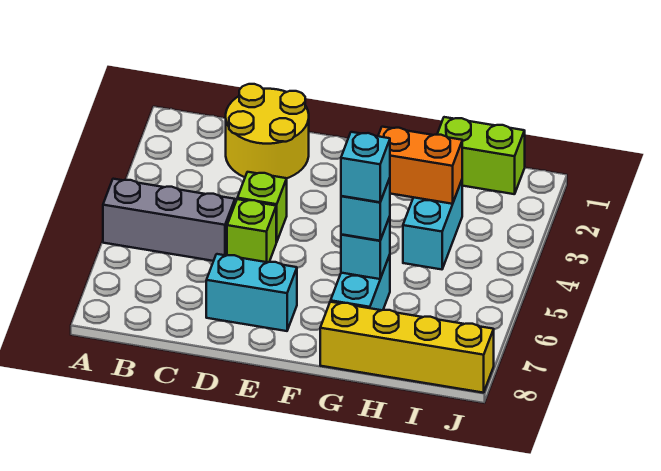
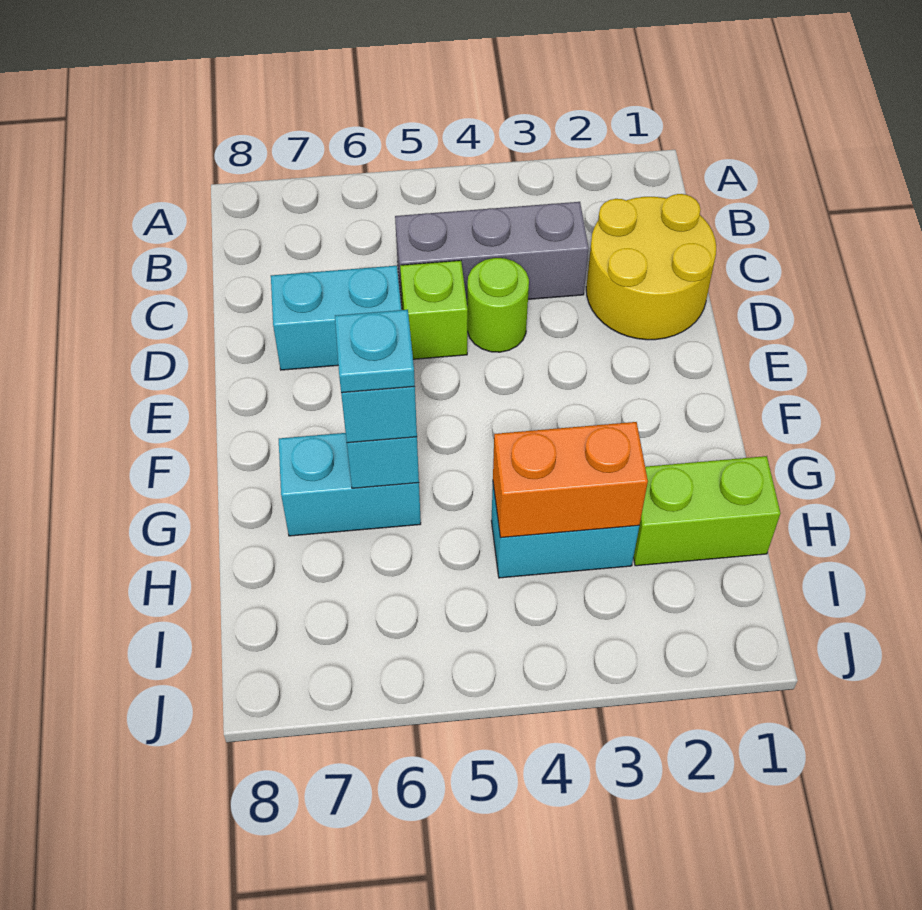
grey brick A5:C5 level 1 -> grey brick C3:C5 level 1
lime brick D4 level 1 -> lime round brick D4 level 1
cyan brick D7:E7 level 1 -> cyan brick D6:D7 level 1
orange brick G3:H3 level 2 -> orange brick H3:H4 level 2
cyan brick G6 level 4 -> cyan plate G6 level 4
yellow brick G8:J8 level 1 -> none
lime brick H1:I1 level 1 -> lime brick H1:H2 level 1

